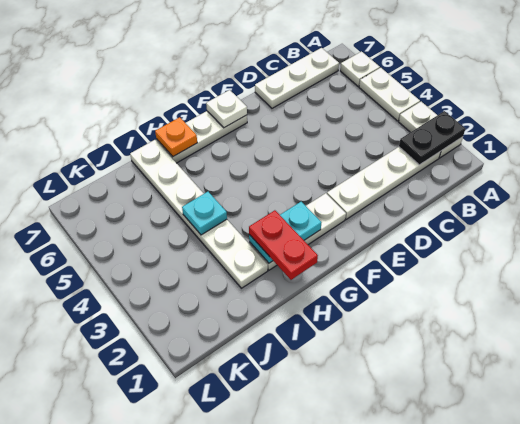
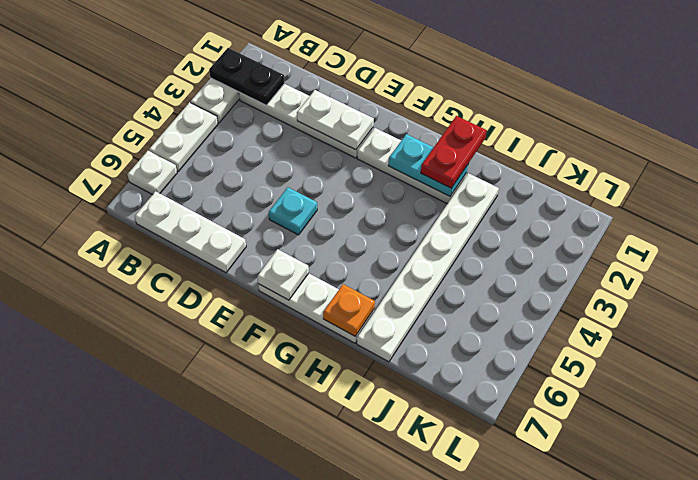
none -> white plate D2:E2 level 2
cyan plate I4 level 2 -> cyan plate E5 level 1

